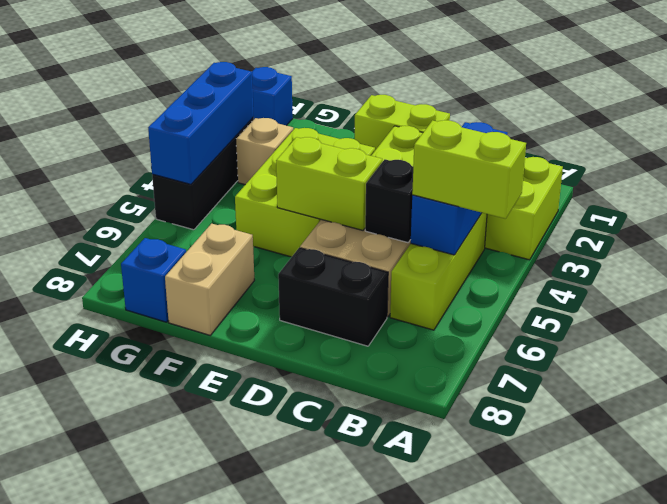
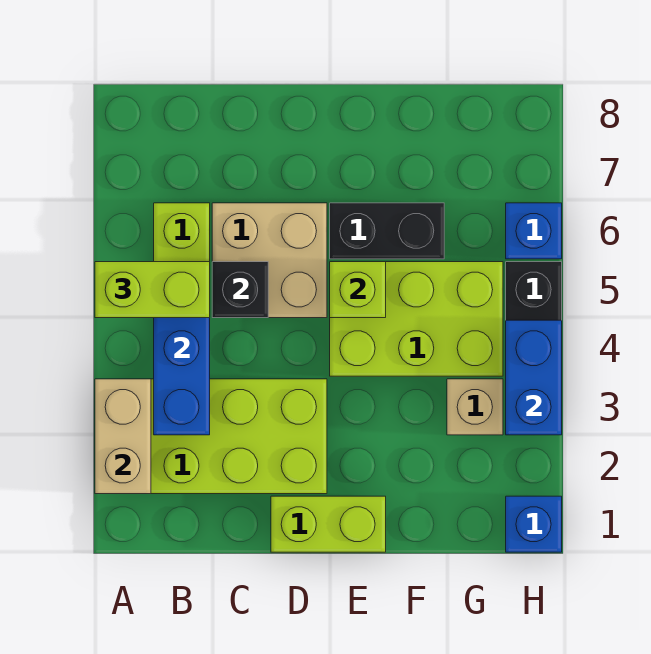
black brick C7:D7 level 1 -> black brick E6:F6 level 1
lime brick D5:E5 level 2 -> lime brick E5 level 2
lime brick E3:F5 level 1 -> lime brick E4:G5 level 1
tan brick F7:F8 level 1 -> tan brick A2:A3 level 2
blue brick G8 level 1 -> blue brick H6 level 1
blue brick H3:H5 level 2 -> blue brick H3:H4 level 2

